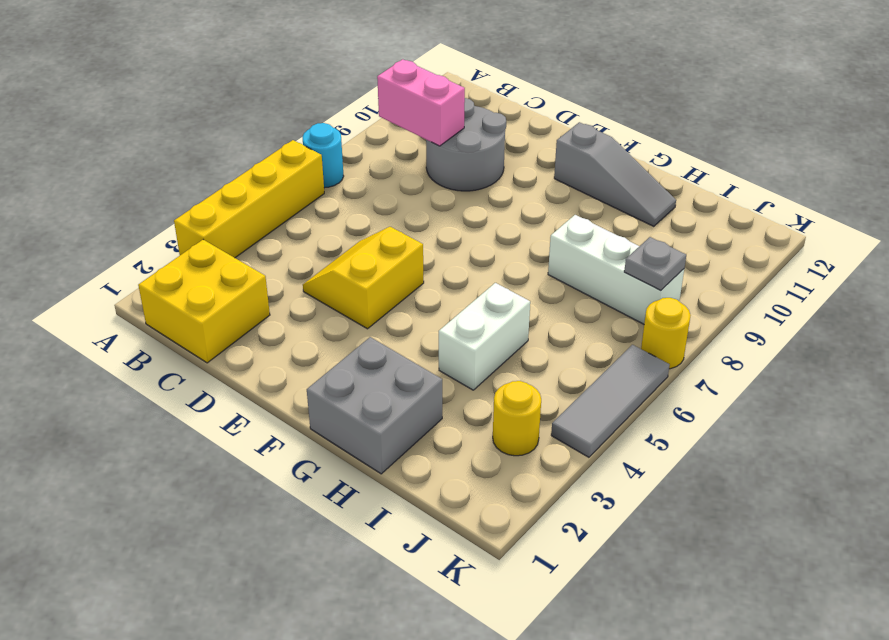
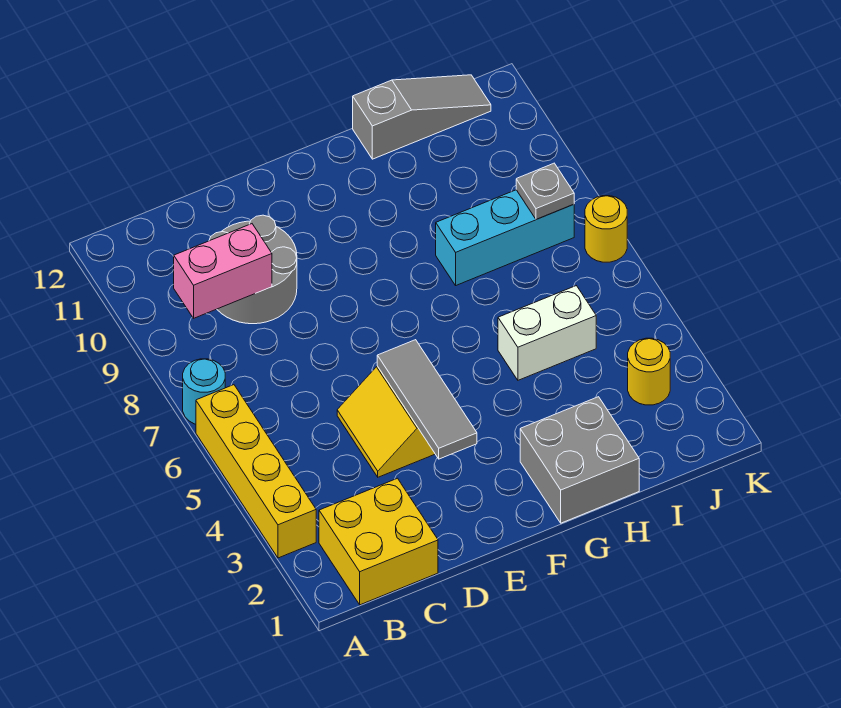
grey slope F11:H11 level 1 top F -> grey slope H12:J12 level 1 top H
white brick H4:H5 level 1 -> white brick H5:I5 level 1
white brick H8:J8 level 1 -> cyan brick H8:J8 level 1
grey tile K4:K6 level 1 -> grey tile E3:E5 level 2

